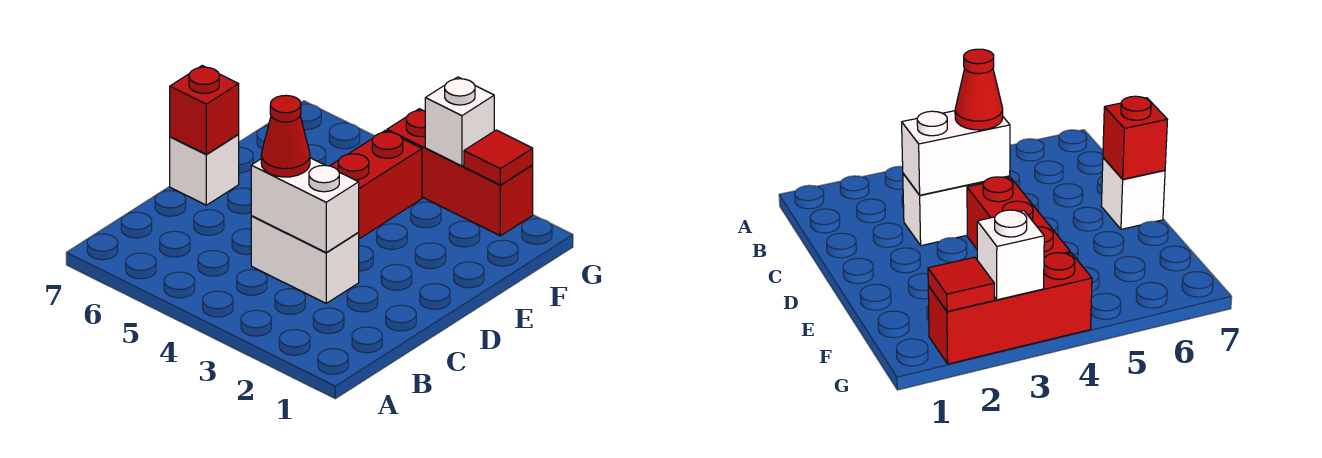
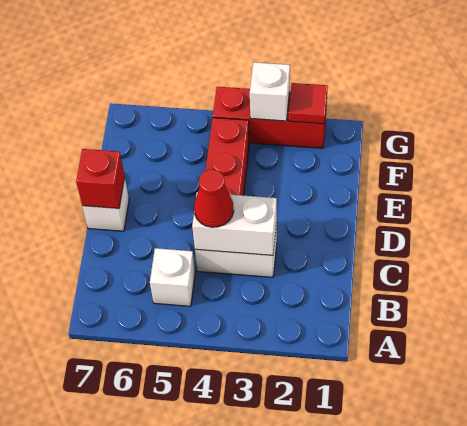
none -> white brick B5 level 1

